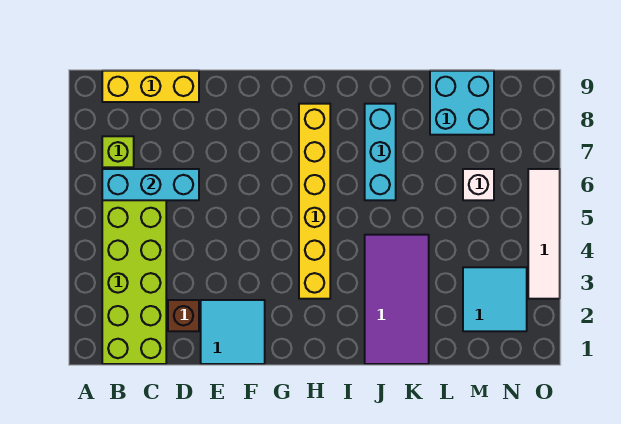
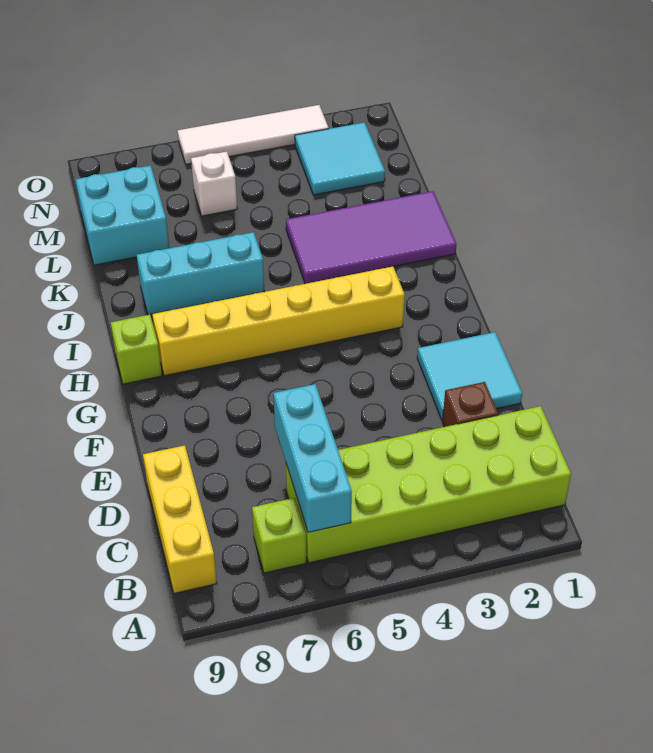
none -> lime brick H9 level 1

